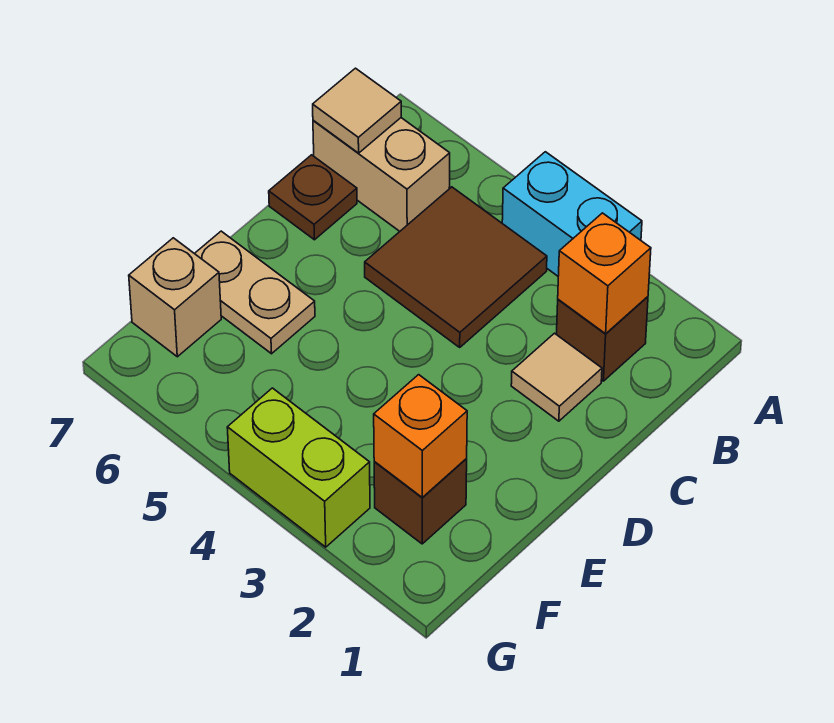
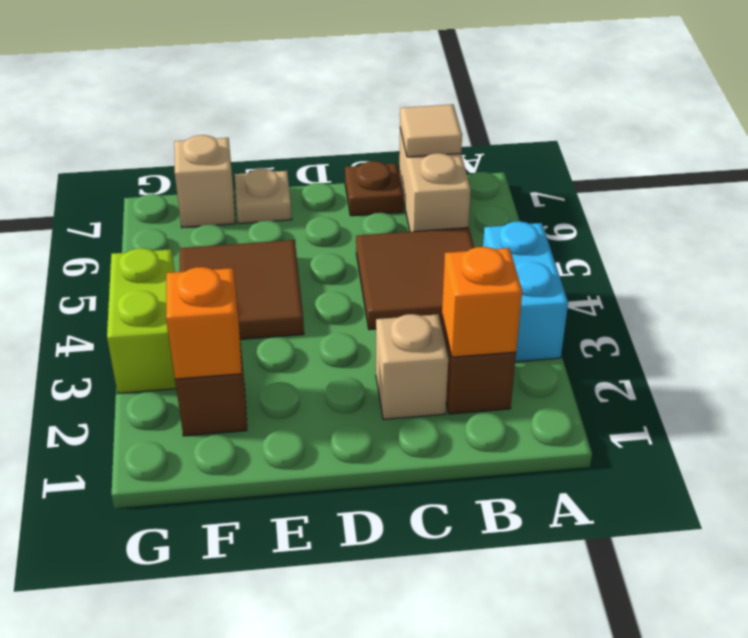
tan tile C2 level 1 -> tan brick C2 level 1
none -> brown tile E4:F5 level 1
tan plate E6:E7 level 1 -> tan plate E7 level 1

